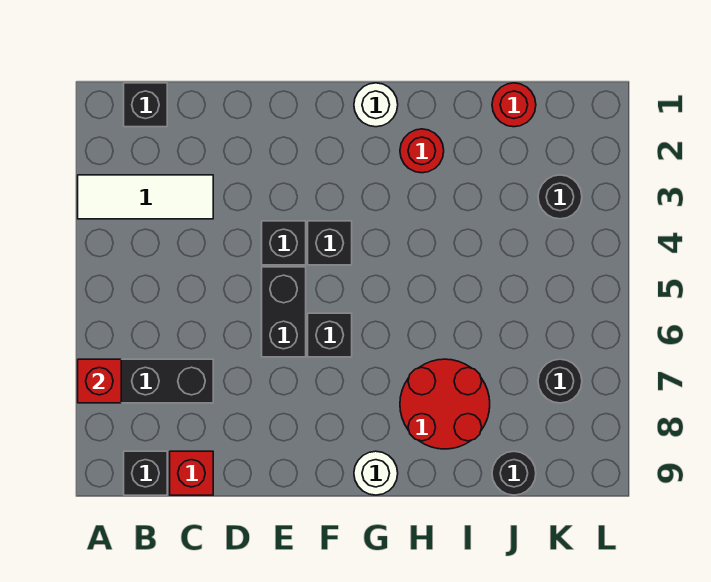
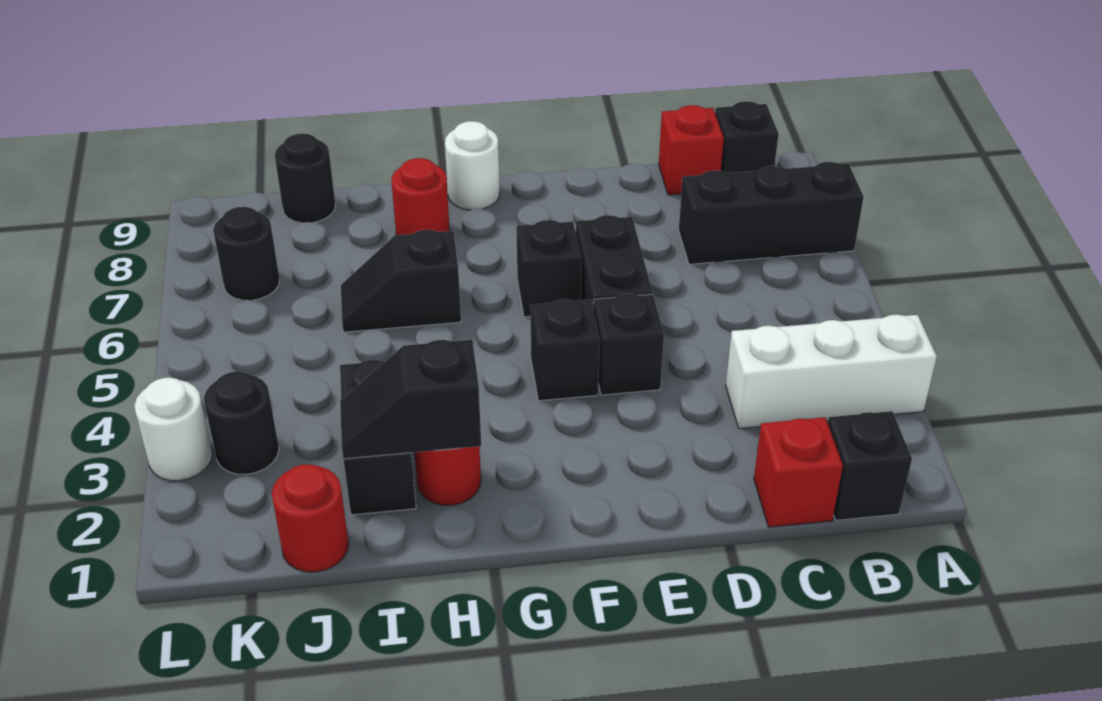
white tile A3:C3 level 1 -> white brick A3:C3 level 1
red brick A7 level 2 -> red brick C1 level 1
white round brick G1 level 1 -> white round brick L3 level 1
none -> black slope H2:I2 level 2 top H
none -> black slope H6:I6 level 1 top H
red round brick H7:I8 level 1 -> red round brick H8 level 1
none -> black brick I2:I3 level 1

